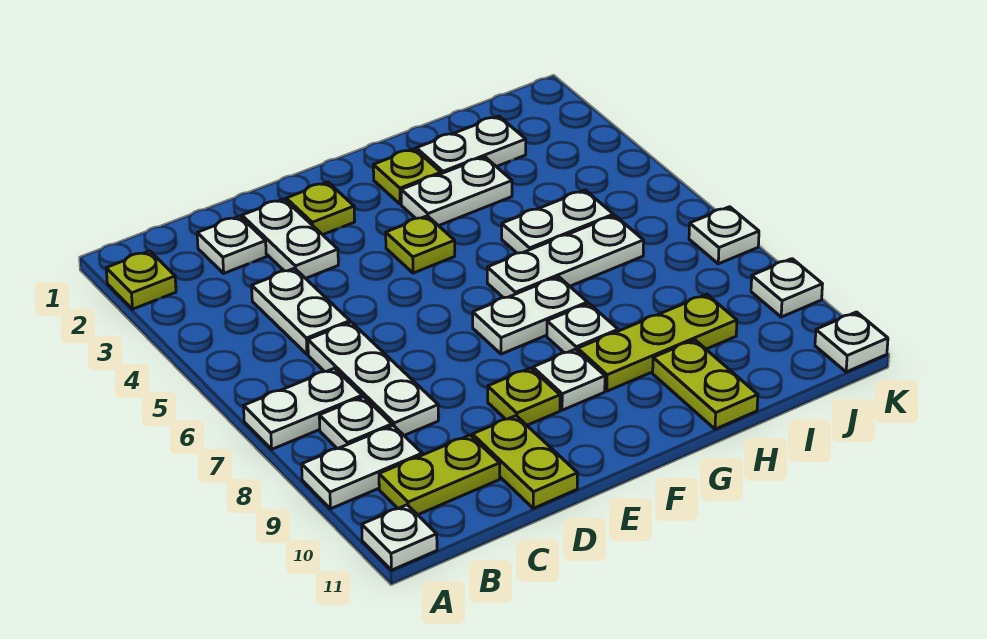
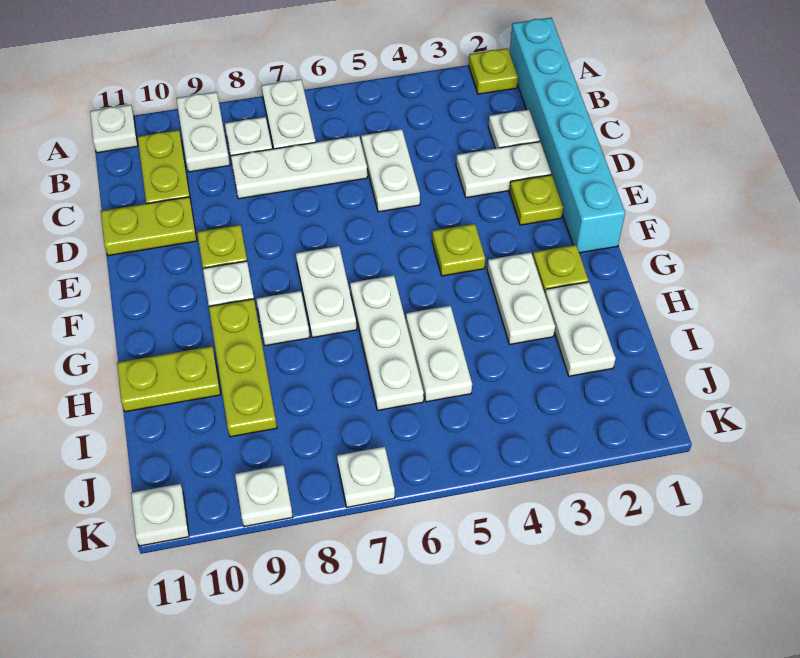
none -> cyan brick A1:F1 level 1
white plate C4:C5 level 1 -> white plate C5:D5 level 1

